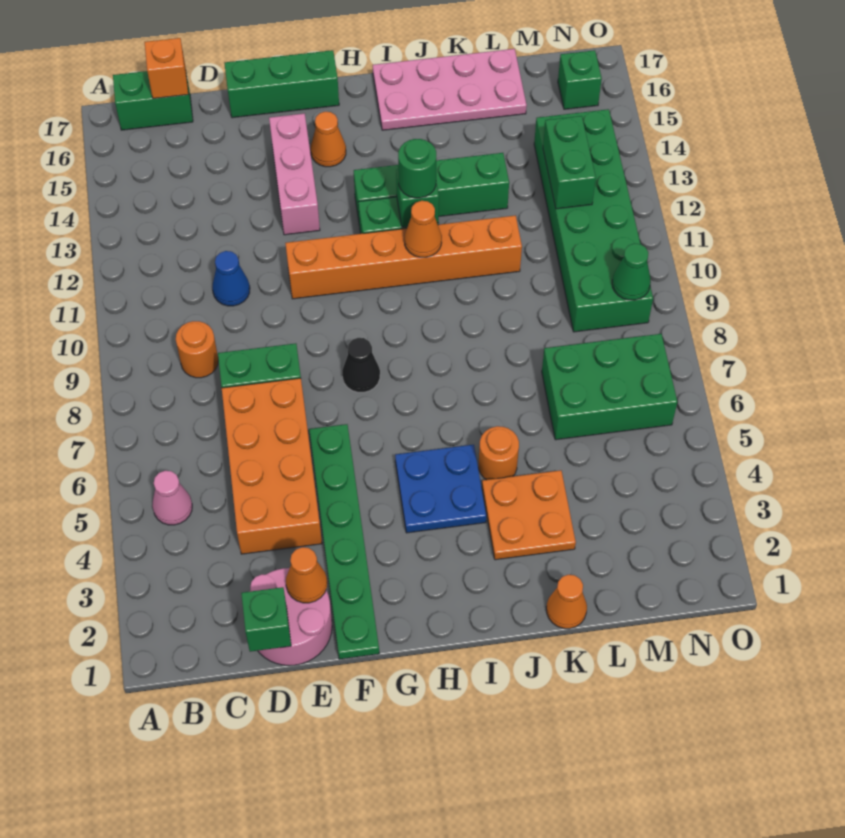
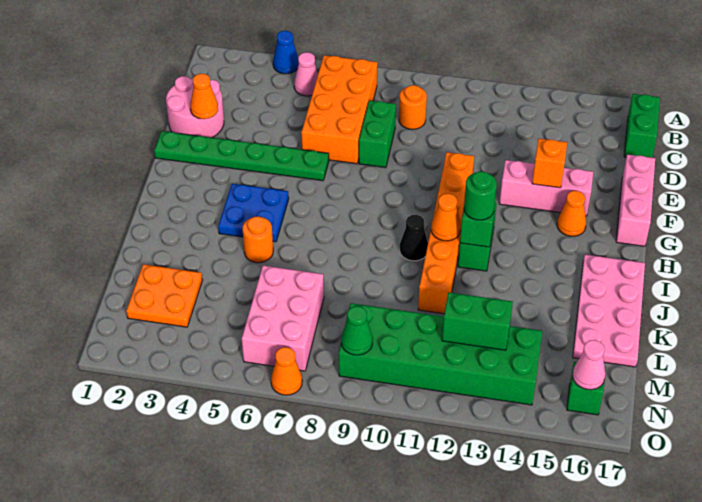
orange brick C17 level 2 -> orange brick F14 level 2
green brick D1 level 2 -> none
orange brick D4:E7 level 1 -> orange brick B6:E7 level 1
blue cone D11 level 1 -> blue cone A4 level 1
green brick E17:G17 level 1 -> pink brick E17:G17 level 1
black cone G8 level 1 -> black cone I10 level 1
green brick H13:K13 level 1 -> none
orange plate J3:K4 level 1 -> orange plate L2:M3 level 1
orange cone K1 level 1 -> orange cone O7 level 1
green brick L6:N7 level 1 -> pink brick L6:N7 level 1
none -> pink cone N16 level 2

